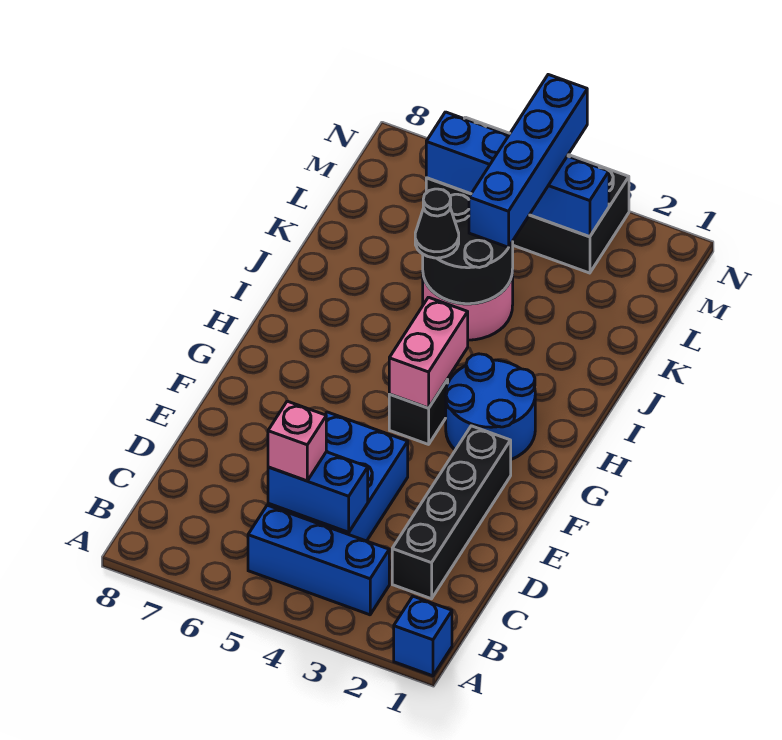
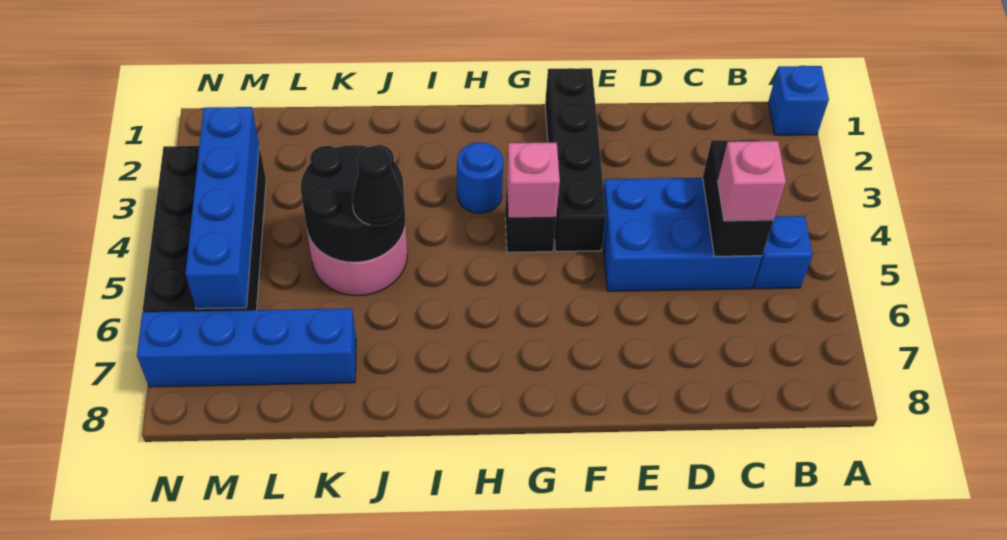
blue brick B3:B5 level 1 -> blue brick B5 level 1
black brick C2:F2 level 1 -> black brick F1:F4 level 1
blue brick C4:C5 level 2 -> black brick C4:C5 level 2
blue round brick G2:H3 level 1 -> blue round brick H3 level 1
pink brick G4:H4 level 2 -> pink brick G4 level 2
blue brick K4:N4 level 3 -> blue brick K7:N7 level 1

